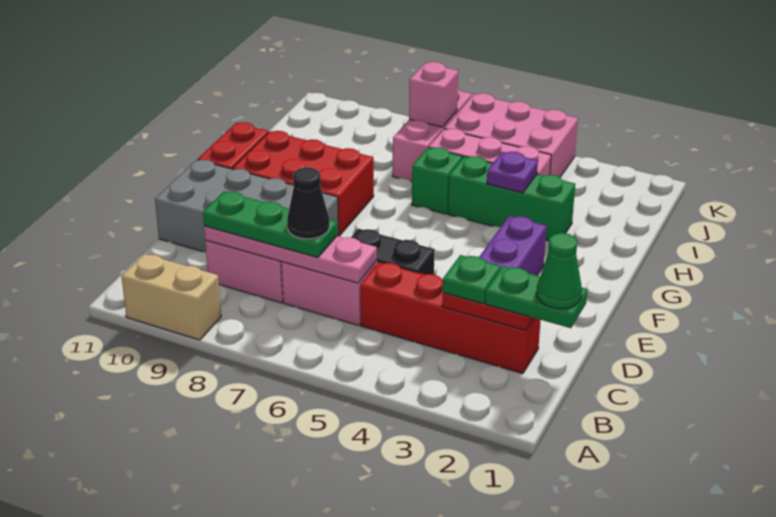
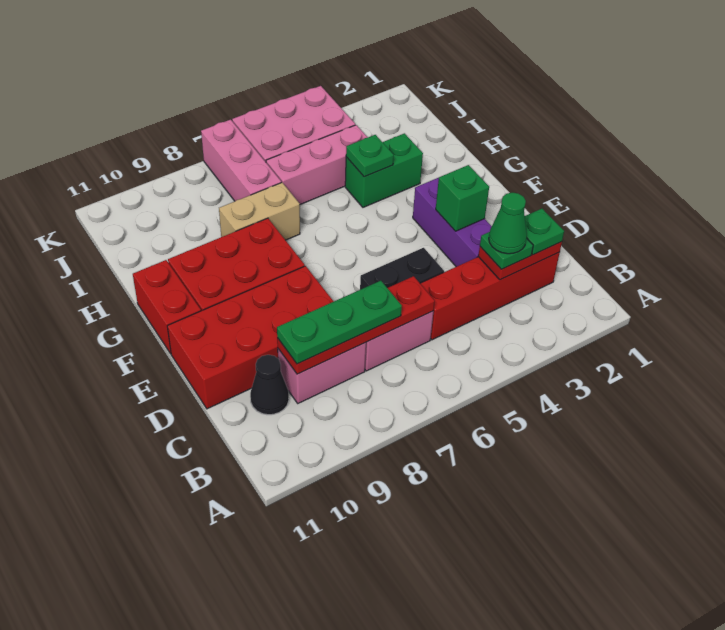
tan brick A9:A10 level 1 -> tan brick H7:H8 level 1
green plate C1:C2 level 3 -> green plate C2 level 3
green cone C1 level 4 -> green cone C3 level 4
pink plate C6:C9 level 2 -> red plate C6:C9 level 2
black cone C7 level 4 -> black cone C10 level 1
grey brick D8:E11 level 1 -> red brick D8:E11 level 1
green brick H3:H5 level 1 -> green brick H3:H4 level 1
purple plate H4 level 2 -> green plate H4 level 2
green brick H6 level 1 -> green brick E3 level 2
pink brick J7 level 2 -> none

